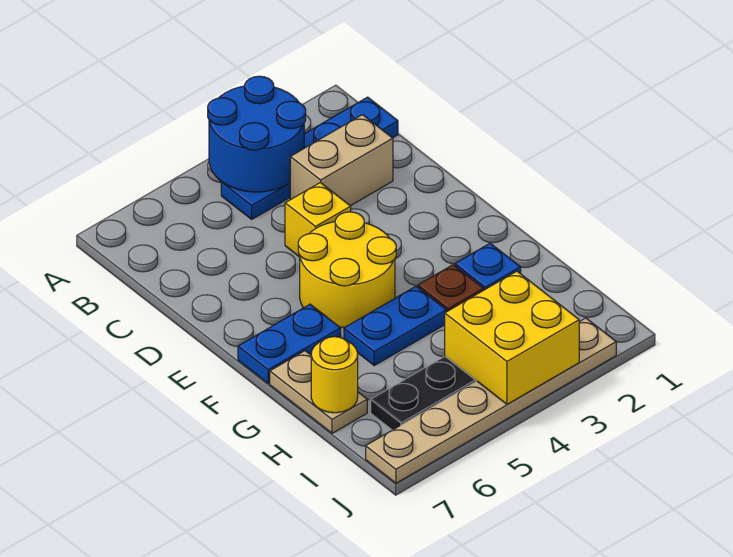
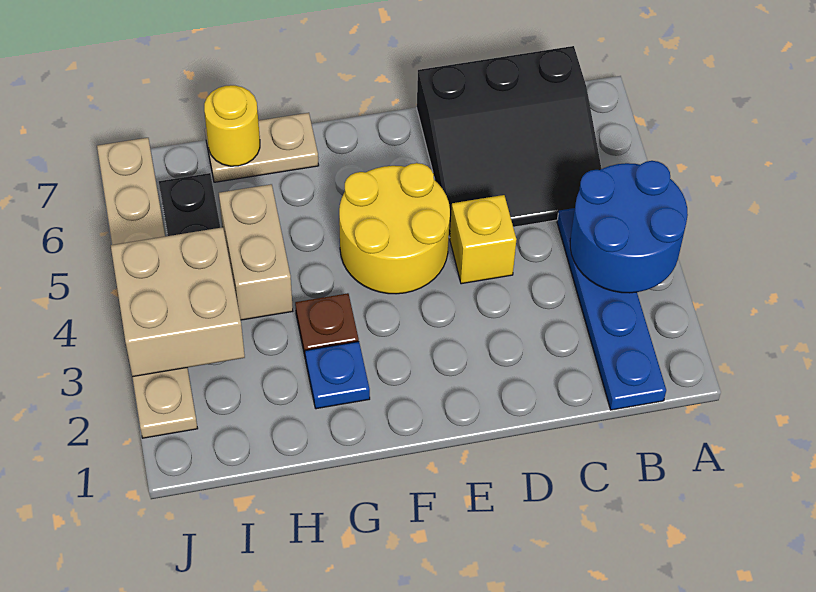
none -> black slope B5:D7 level 1 top 7
tan brick C2:C3 level 1 -> tan brick H4:H5 level 1
blue plate F6:F7 level 1 -> none
blue plate G4:G5 level 1 -> none
yellow brick I3:J4 level 2 -> tan brick I3:J4 level 2

